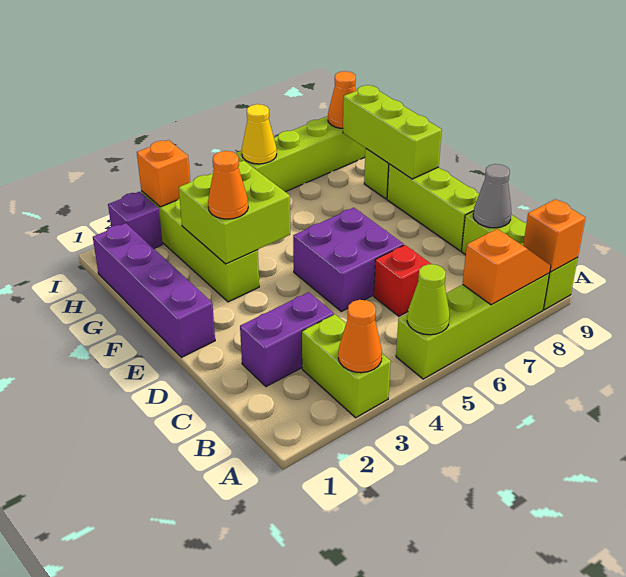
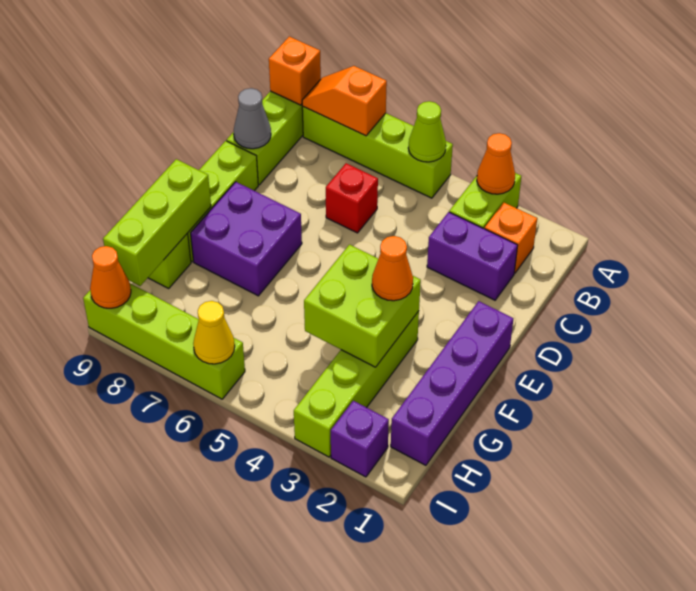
purple brick D5:E6 level 1 -> purple brick E7:F8 level 1
orange brick I3 level 2 -> orange brick B2 level 1

